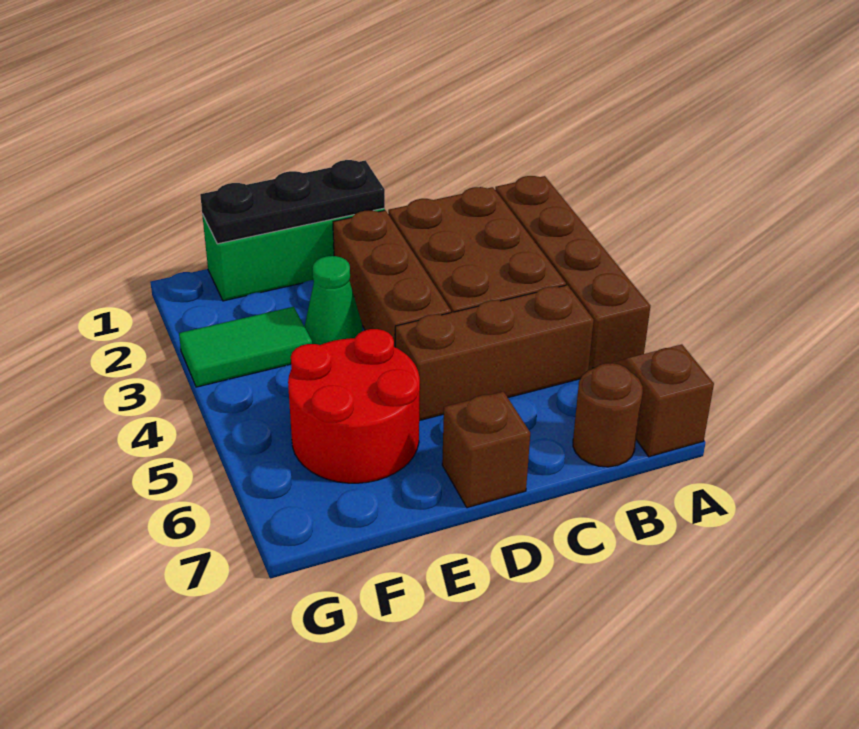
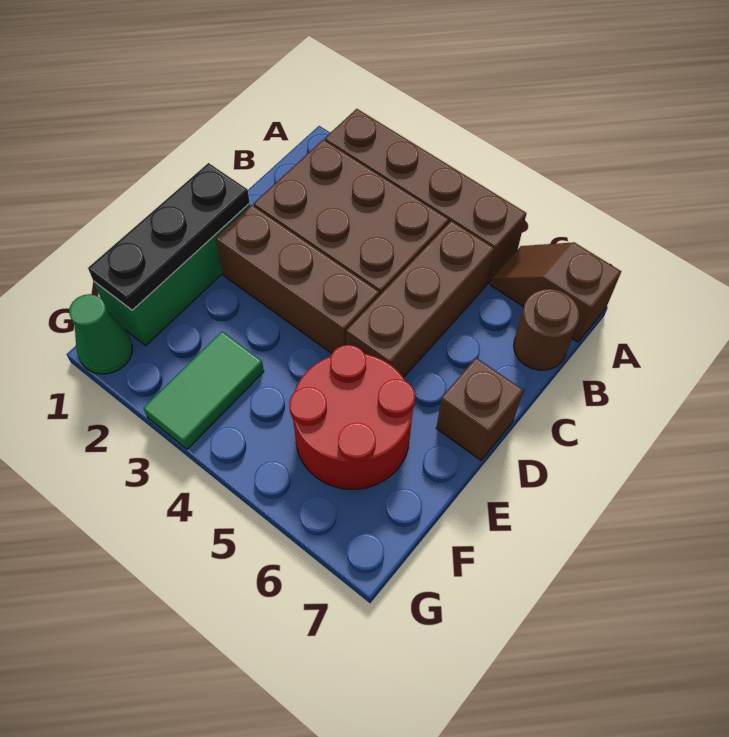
green cone E3 level 1 -> green cone G1 level 1

